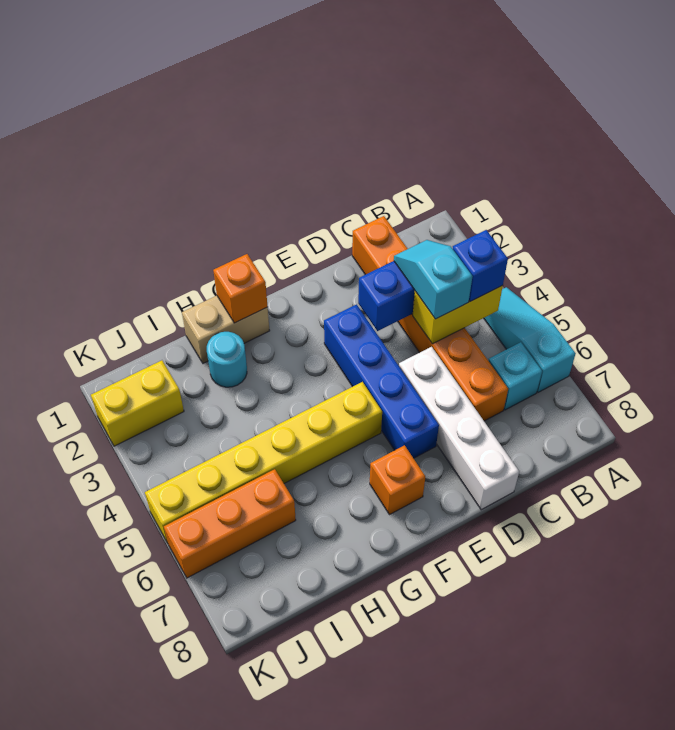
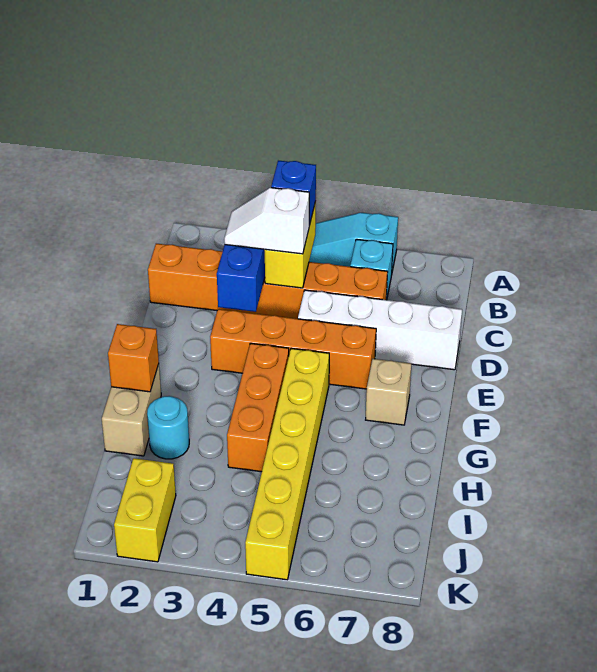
cyan slope C3:C4 level 3 top 4 -> white slope C3:C4 level 3 top 4
blue brick E3:E6 level 1 -> orange brick E3:E6 level 1
orange brick F7 level 1 -> tan brick F7 level 1
orange brick I6:K6 level 1 -> orange brick F4:H4 level 1

